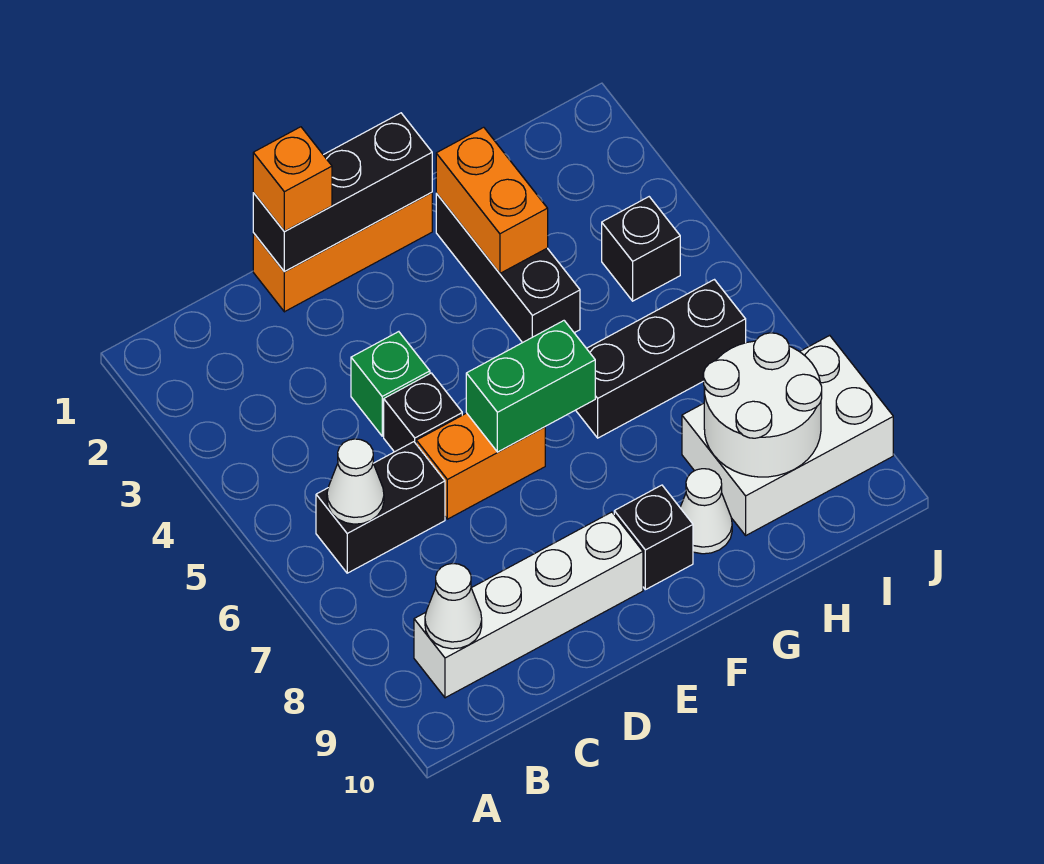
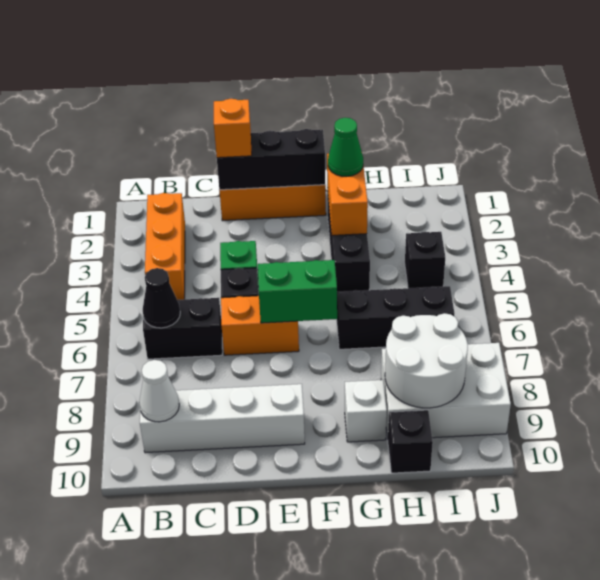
none -> orange brick B2:B4 level 1
white cone B6 level 2 -> black cone B6 level 2
black brick F9 level 1 -> black brick H10 level 1
none -> green cone G2 level 3
white cone G9 level 1 -> white brick G9 level 1

